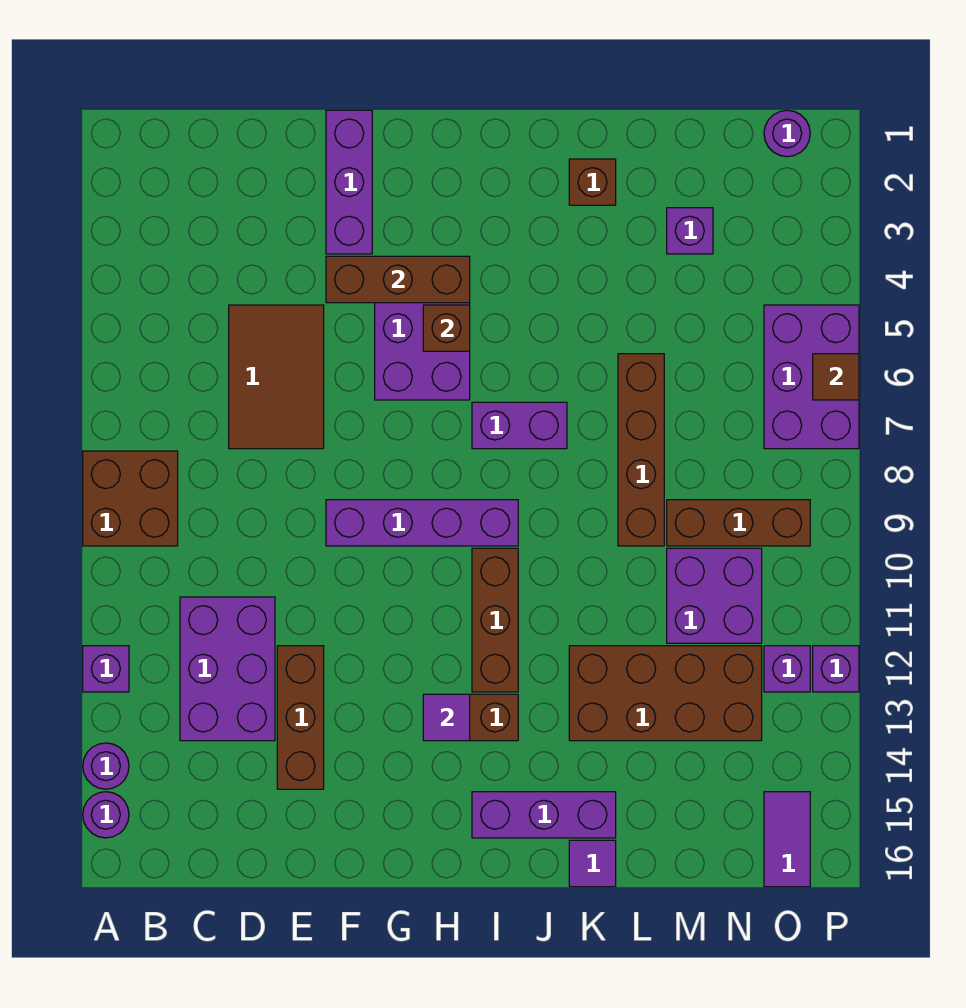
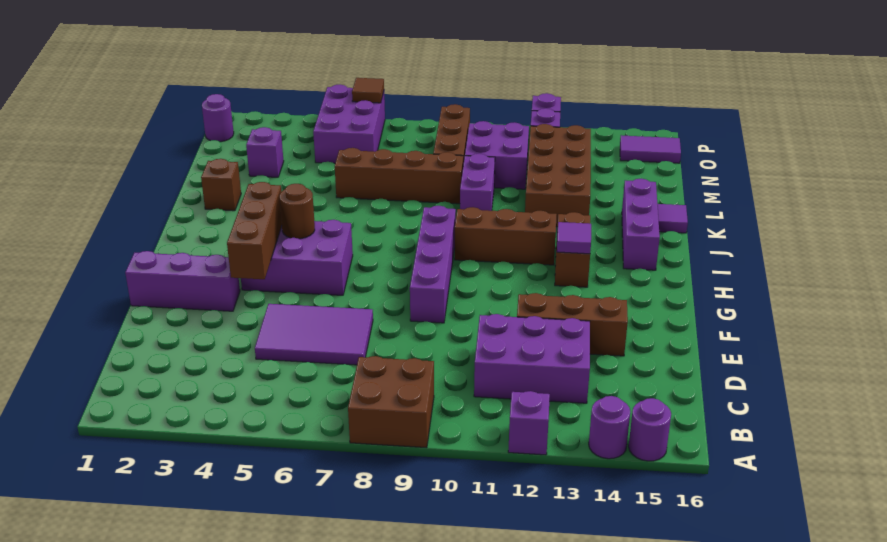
brown tile D5:E7 level 1 -> purple tile D5:E7 level 1
brown brick H5 level 2 -> brown round brick H5 level 2
purple brick I7:J7 level 1 -> purple brick K10:L10 level 1
purple brick O5:P7 level 1 -> purple brick N5:P6 level 1

